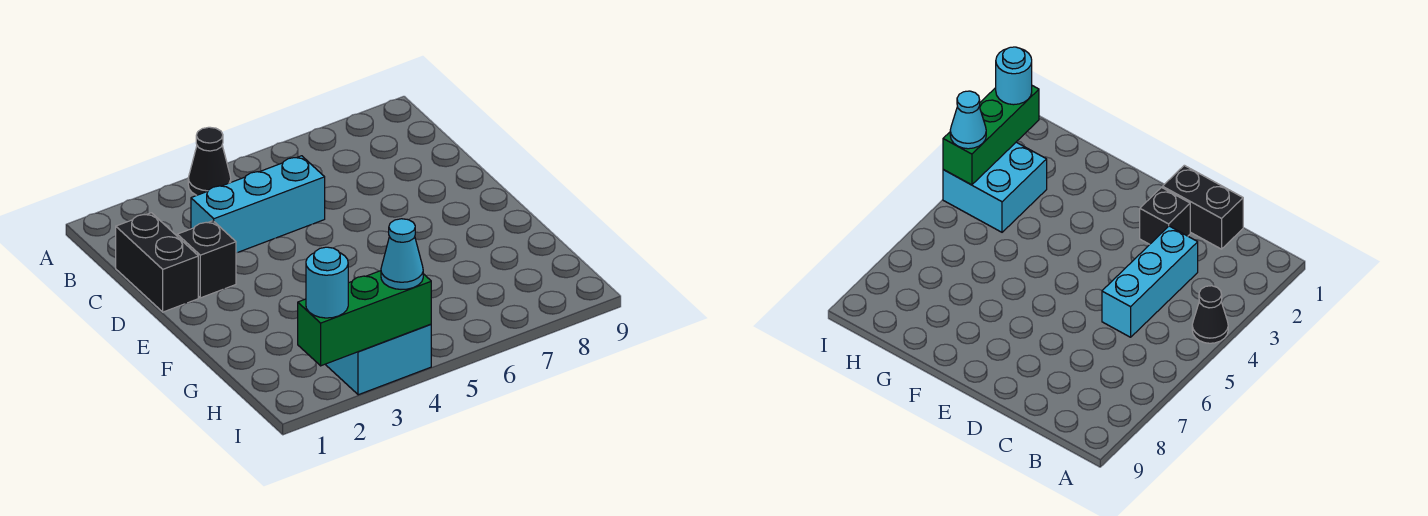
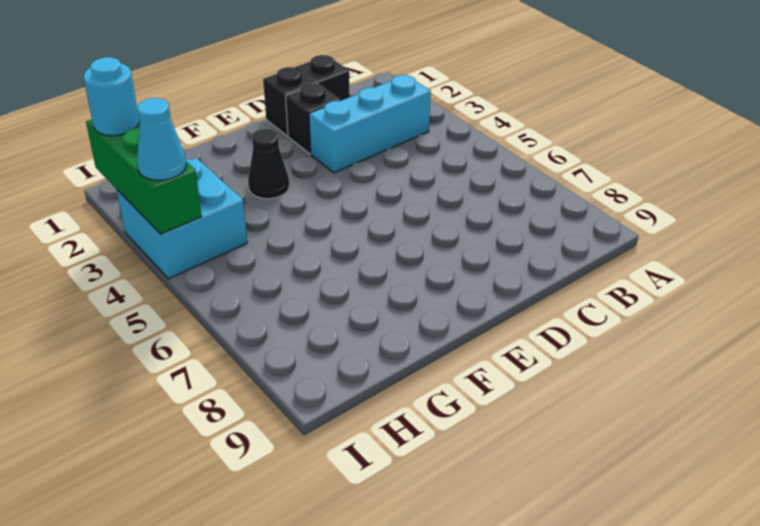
black cone A4 level 1 -> black cone F3 level 1
cyan brick C3:C5 level 1 -> cyan brick B3:D3 level 1

